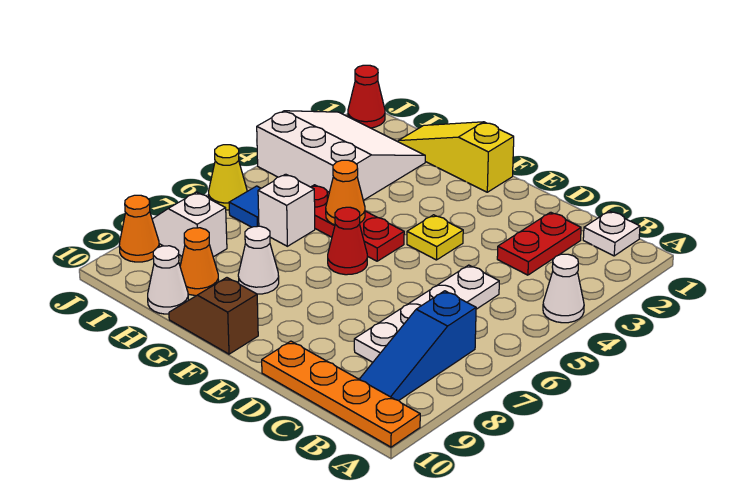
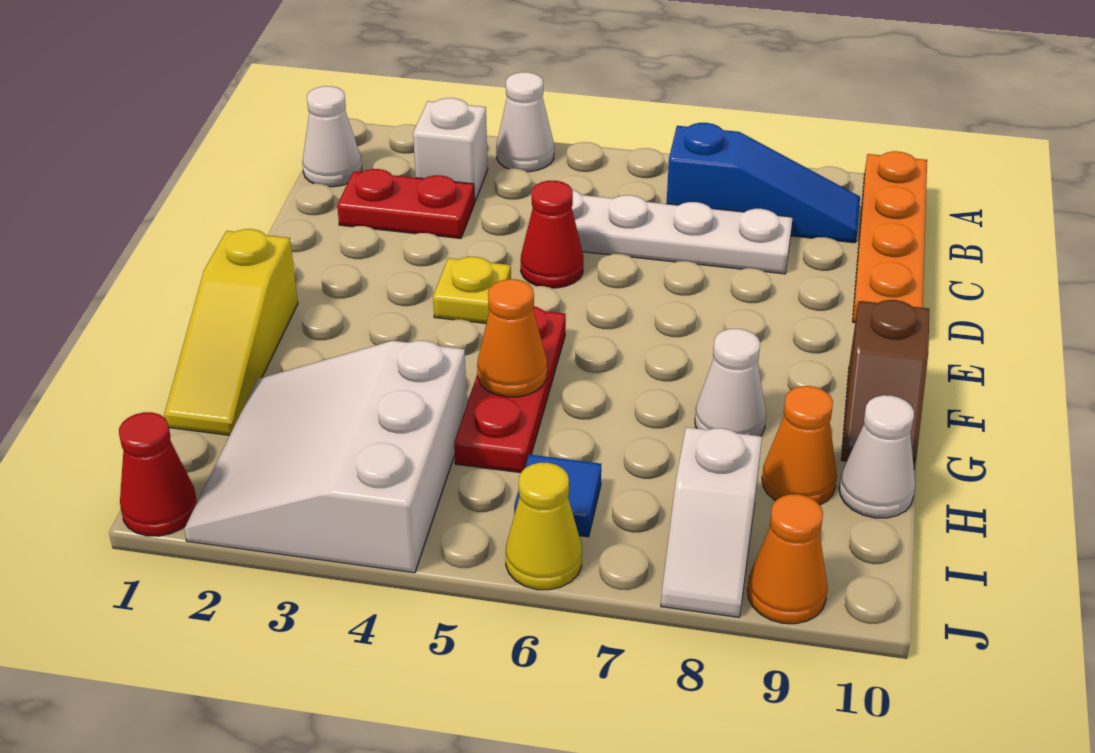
white plate B1 level 1 -> white cone B1 level 1
red cone F6 level 1 -> red cone D5 level 1
white brick H6 level 1 -> white brick B3 level 1

